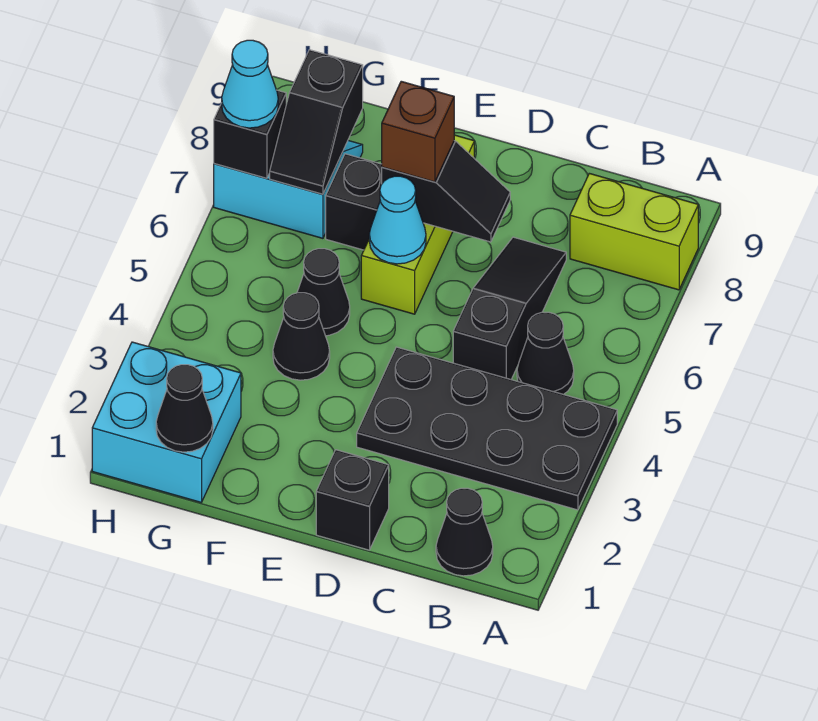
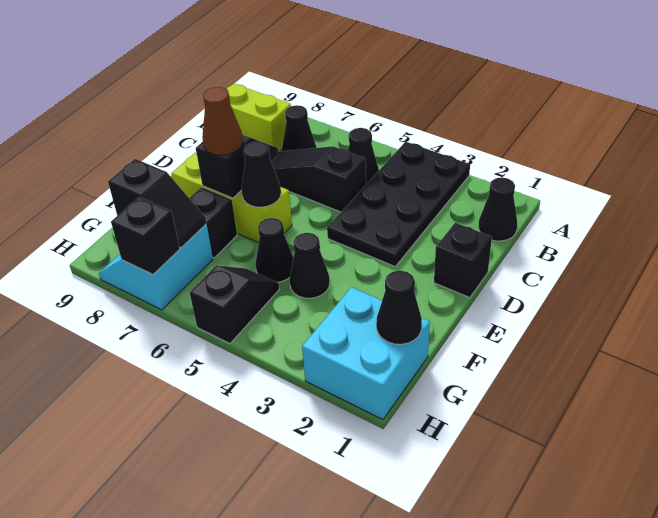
lime brick A8:B8 level 1 -> lime brick B8:B9 level 1
none -> black cone B7 level 1
cyan cone E6 level 2 -> black cone E6 level 2
brown brick E7 level 3 -> brown cone E7 level 3
none -> black slope G5:H5 level 1 top H
cyan cone H7 level 3 -> none

